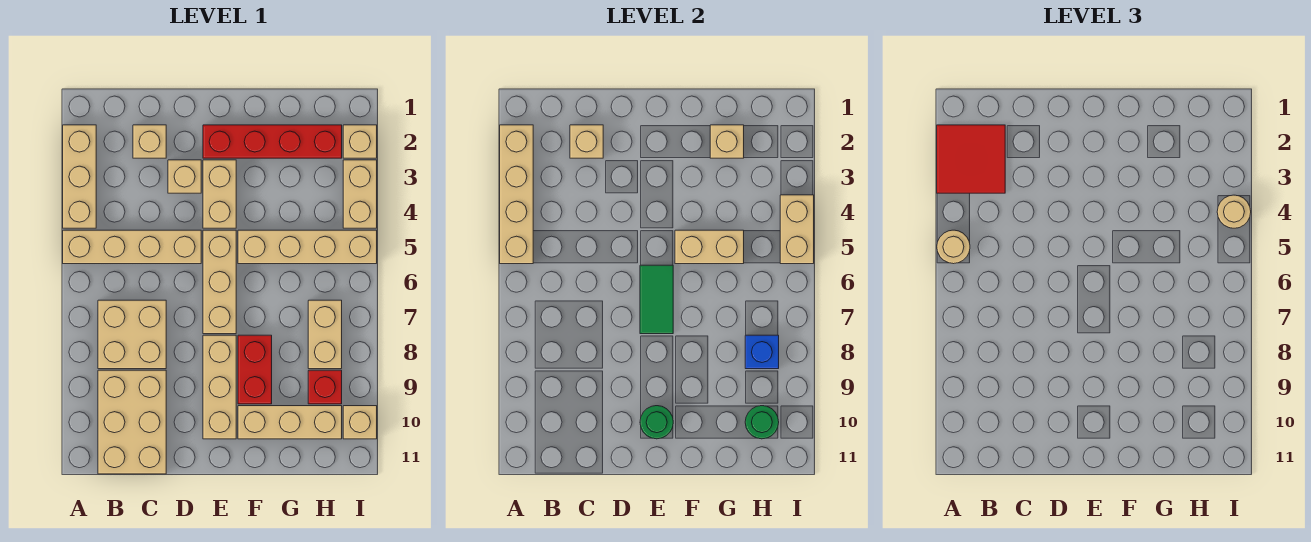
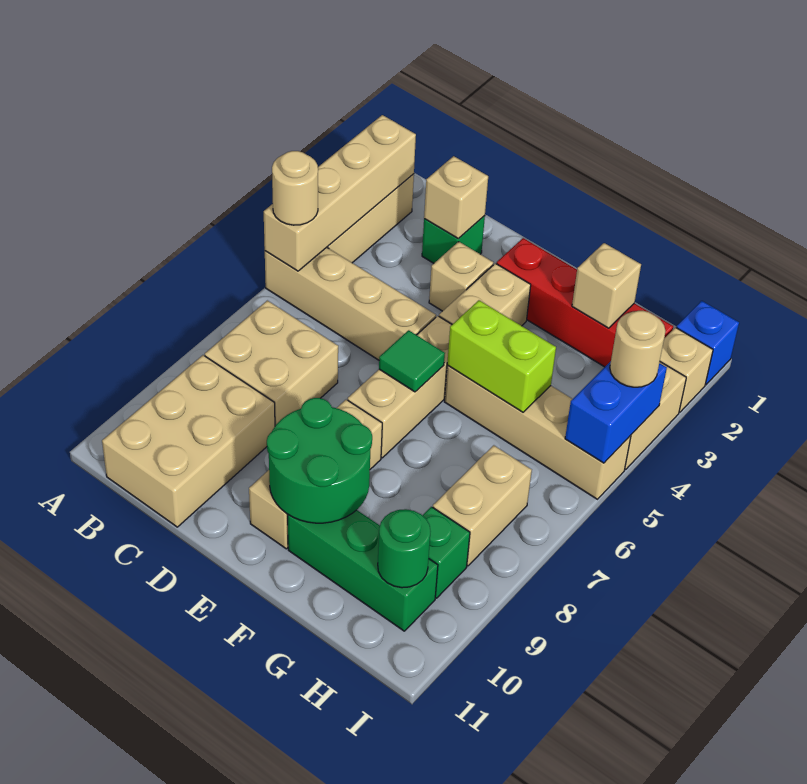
red tile A2:B3 level 3 -> none
tan brick C2 level 1 -> green brick C2 level 1
green tile E6:E7 level 2 -> green tile E6 level 2
green round brick E10 level 2 -> green round brick E9:F10 level 2
tan brick F5:G5 level 2 -> lime brick F5:G5 level 2
red brick F8:F9 level 1 -> none
tan brick F10:H10 level 1 -> green brick F10:H10 level 1
blue brick H8 level 2 -> blue brick I1 level 1
red brick H9 level 1 -> green brick H9 level 1
tan brick I4:I5 level 2 -> blue brick I4:I5 level 2
tan brick I10 level 1 -> none

